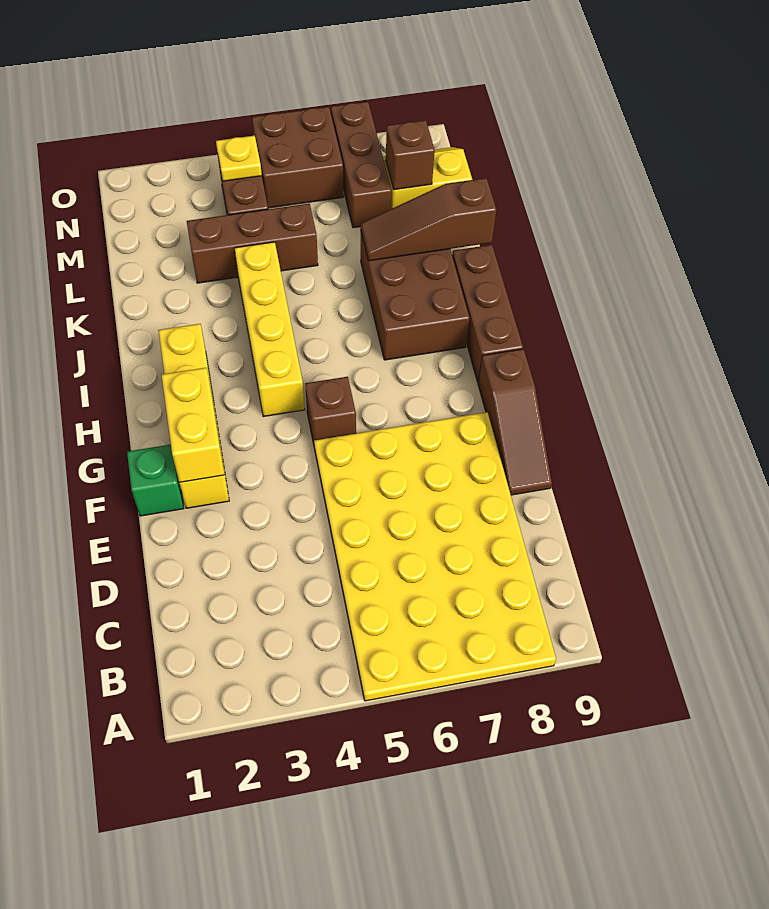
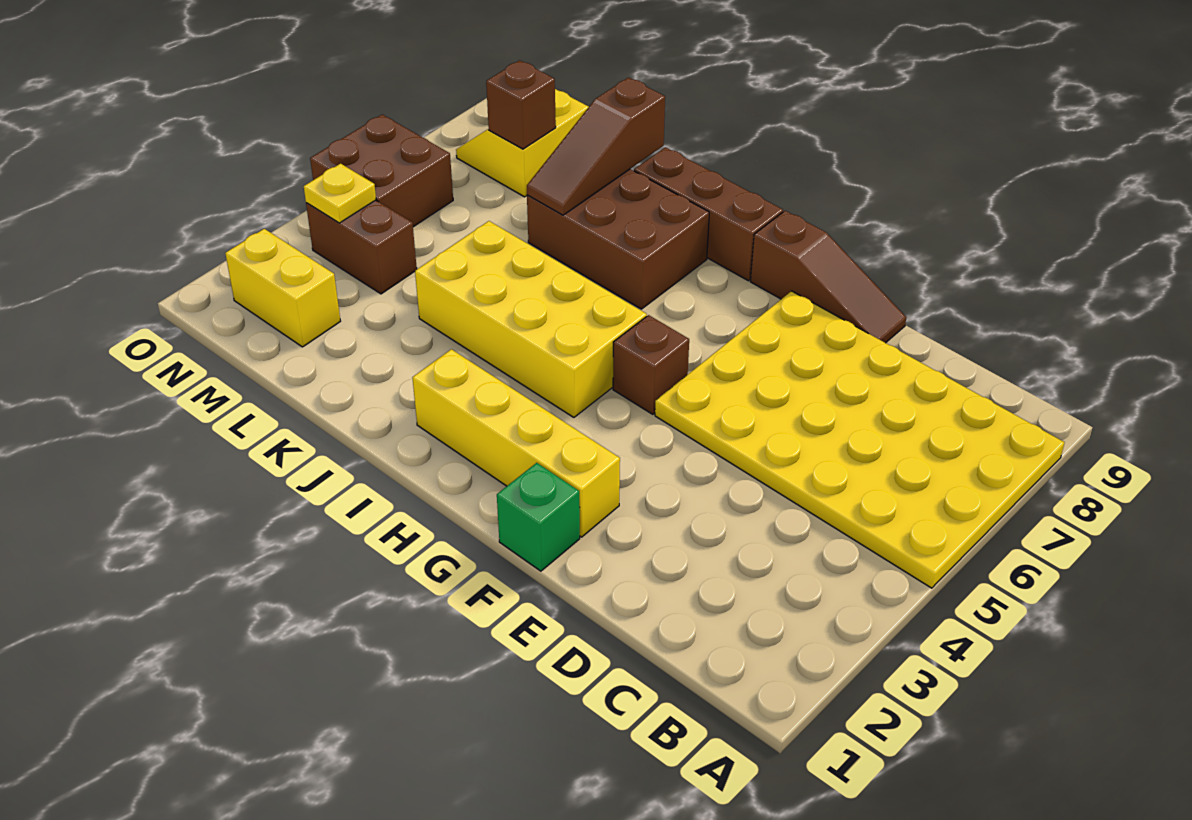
yellow brick F2:G2 level 2 -> yellow brick M2:N2 level 1
yellow brick H4:K4 level 1 -> yellow brick H4:K5 level 1
brown brick L3:L5 level 1 -> none
brown brick M7:O7 level 1 -> none

